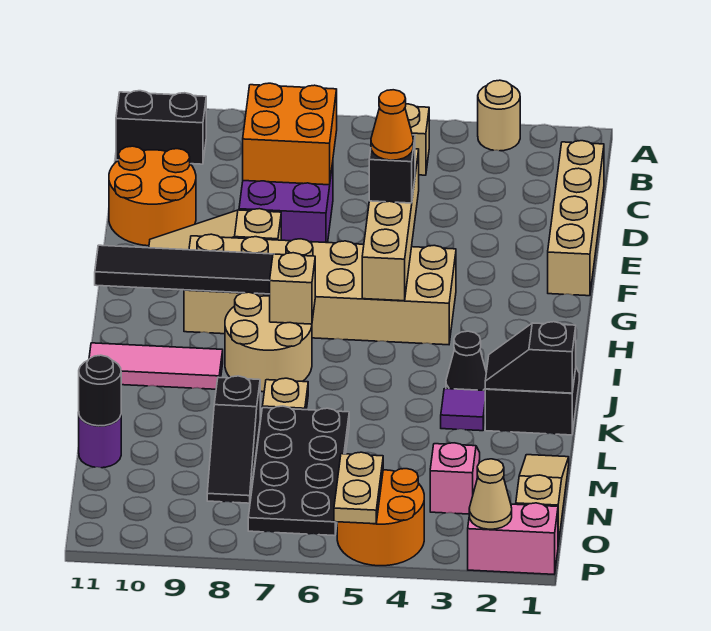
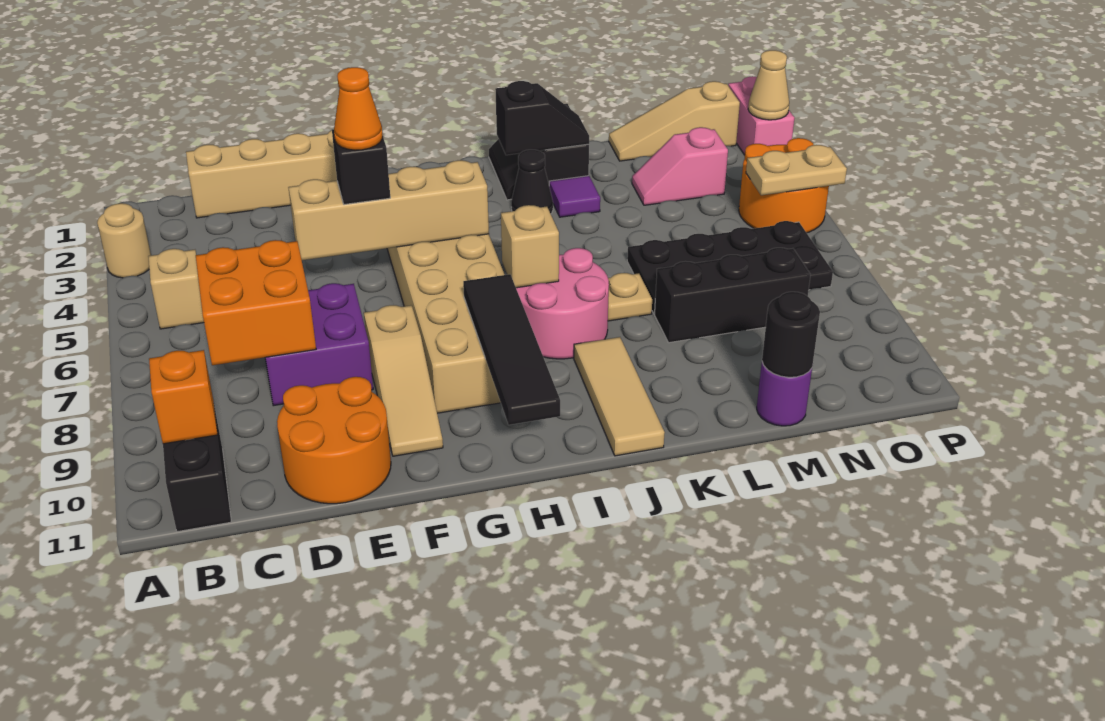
none -> orange brick B10 level 2
tan round brick I7:J8 level 1 -> pink round brick I7:J8 level 1
pink tile J9:J11 level 1 -> tan tile J9:J11 level 1
black slope K1:K2 level 2 top 1 -> black slope J2:K2 level 2 top J
black slope L8:N8 level 1 top L -> black brick L8:N8 level 1

